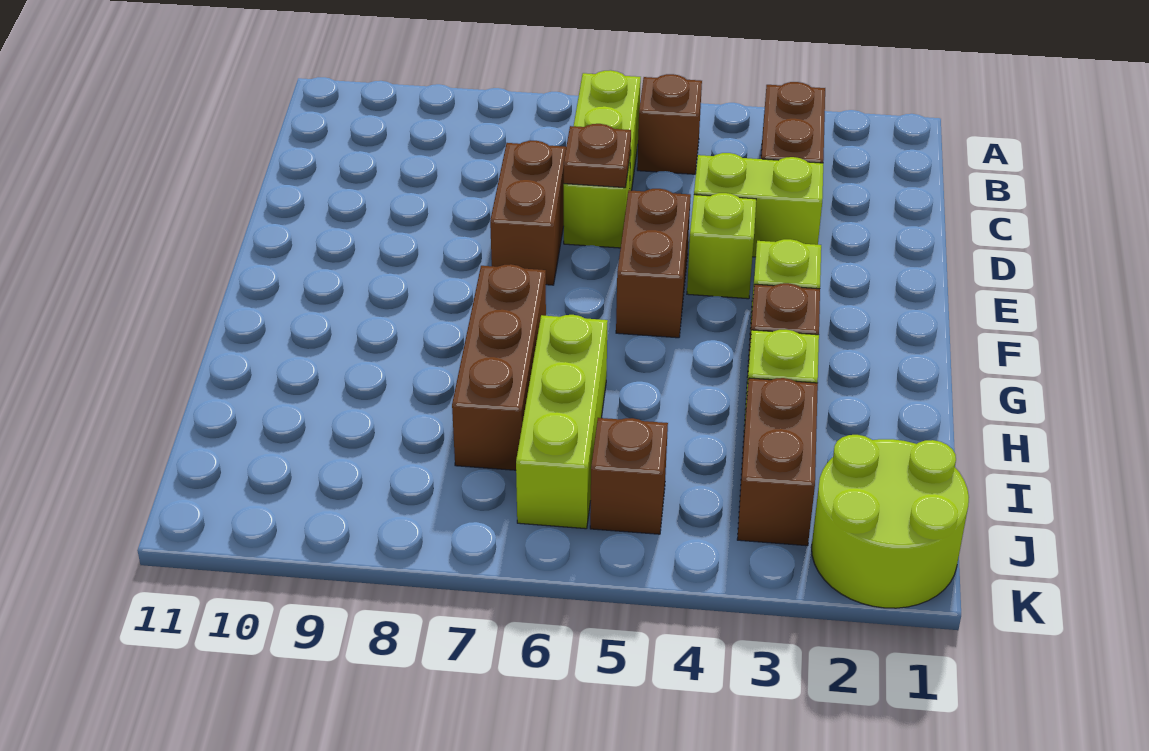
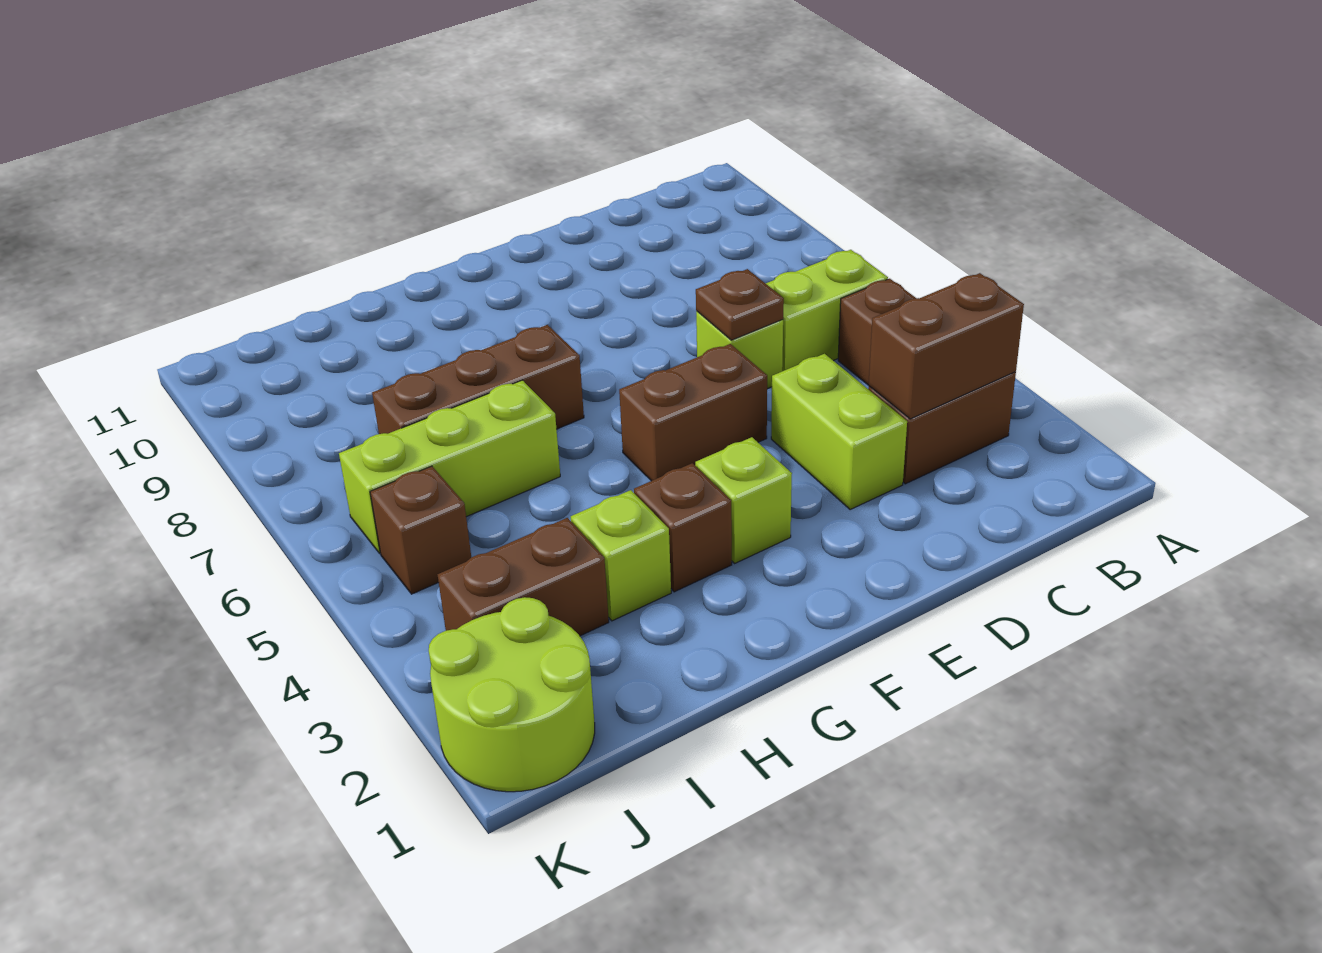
brown brick D7:E7 level 1 -> brown brick B3:C3 level 2
lime brick E4 level 1 -> none

